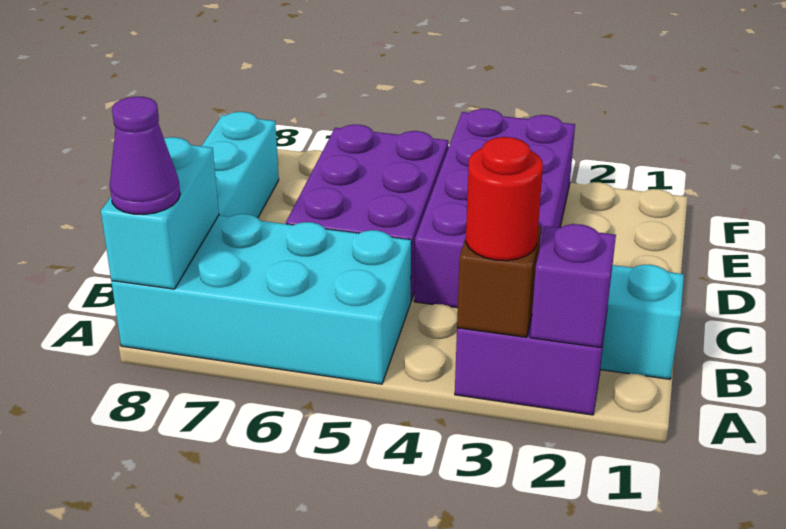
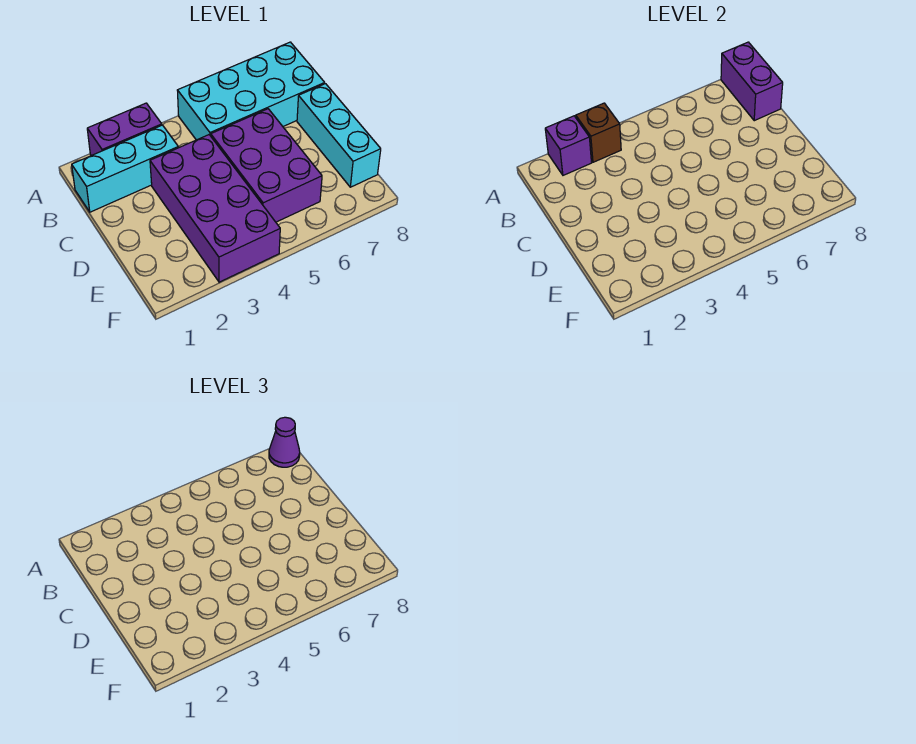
red round brick A3 level 3 -> none
cyan brick A8:B8 level 2 -> purple brick A8:B8 level 2

